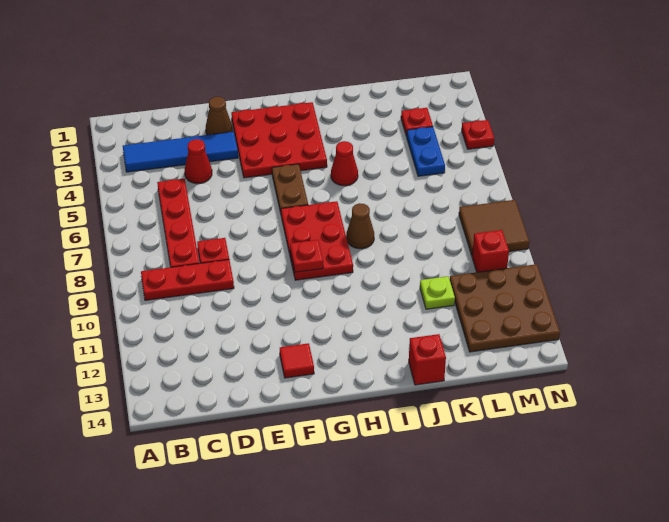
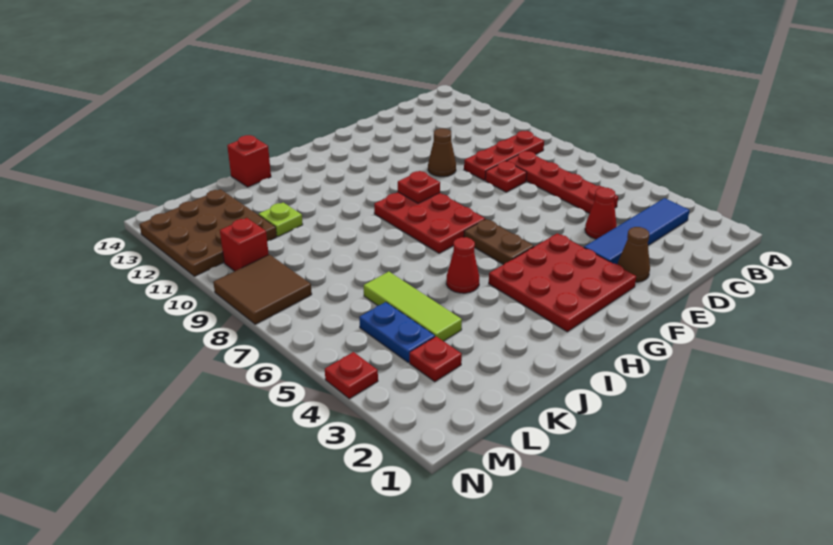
red tile F13 level 1 -> none
brown cone I8 level 1 -> brown cone E10 level 1
none -> lime tile K4:K6 level 1

